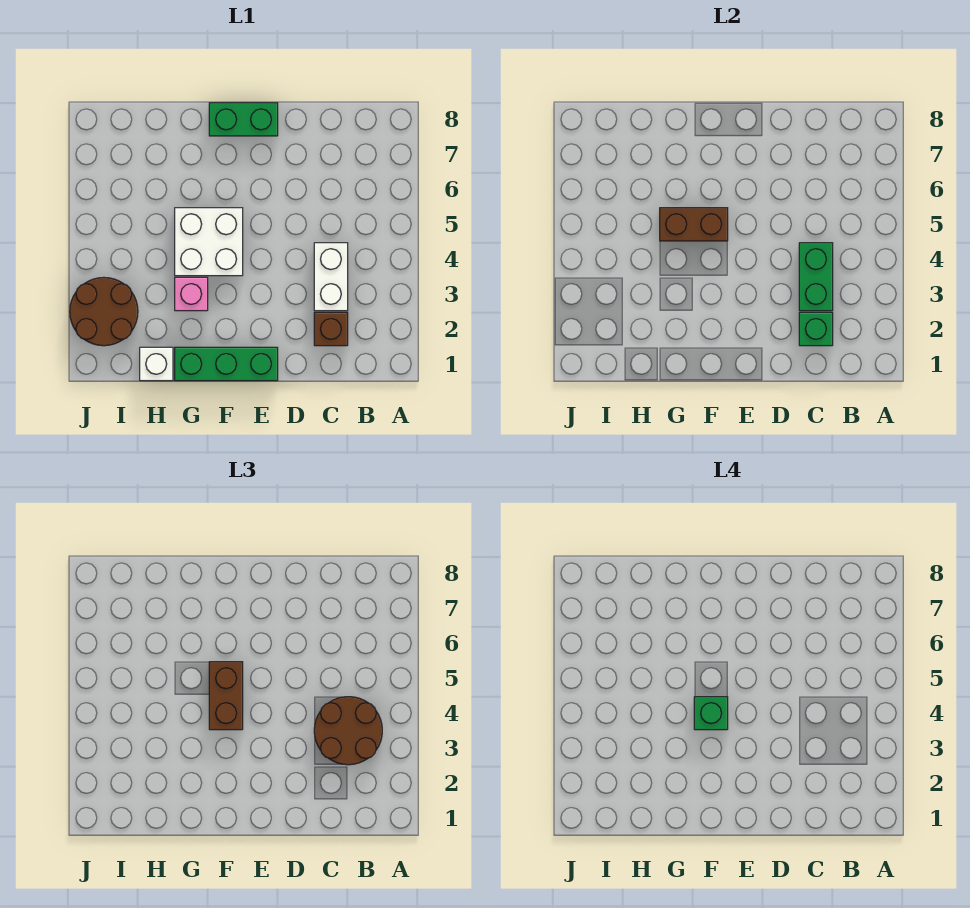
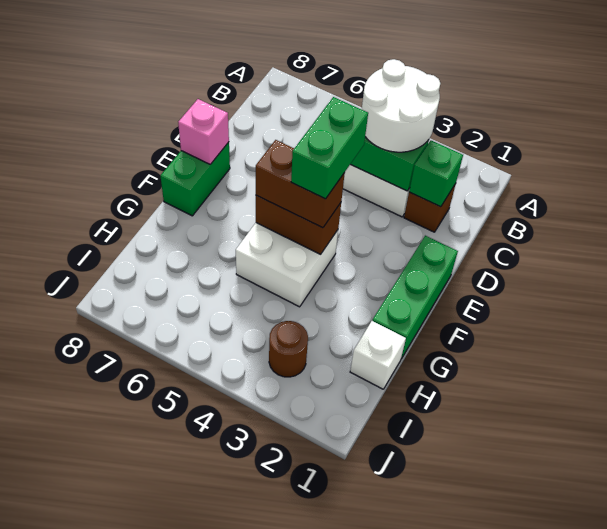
brown round brick B3:C4 level 3 -> white round brick B3:C4 level 3
green brick F4 level 4 -> green brick E4:F4 level 4
brown brick F5:G5 level 2 -> brown brick F4:F5 level 2
pink brick G3 level 1 -> pink brick E8 level 2
brown round brick I2:J3 level 1 -> brown round brick I3 level 1

